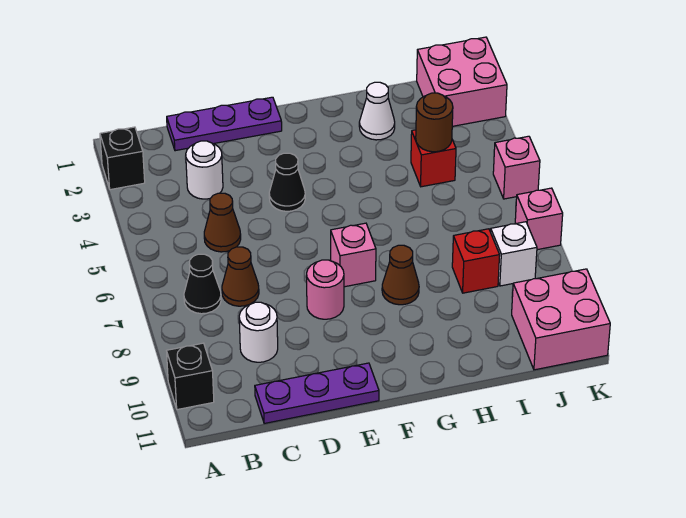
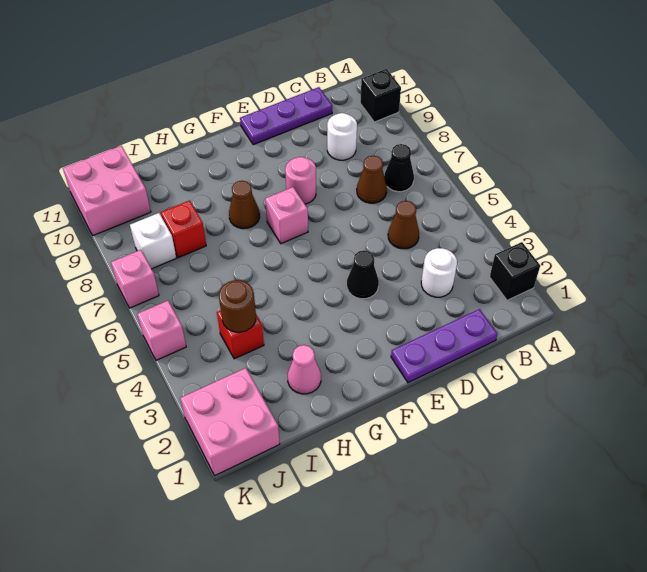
white cone H2 level 1 -> pink cone H2 level 1

